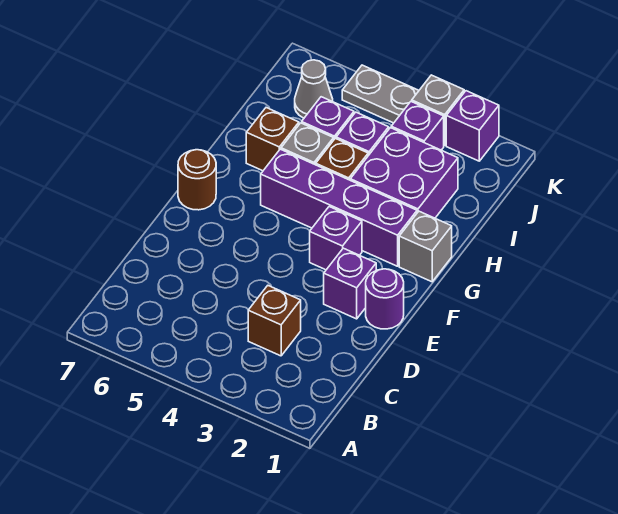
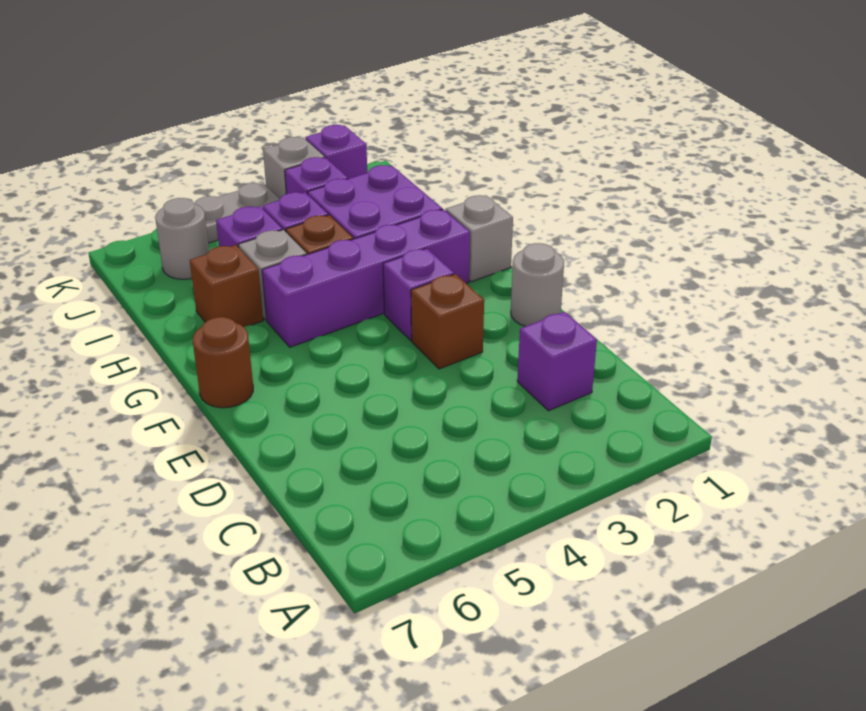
brown brick C3 level 1 -> brown brick E3 level 1
purple round brick E1 level 1 -> grey round brick E1 level 1
purple brick E2 level 1 -> purple brick C2 level 1
grey cone J6 level 1 -> grey round brick J6 level 1

